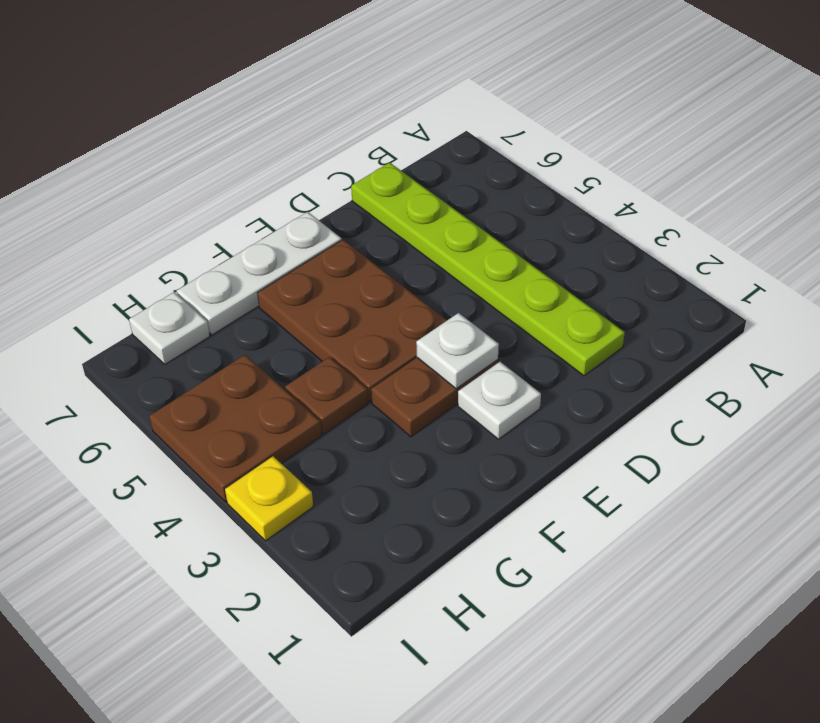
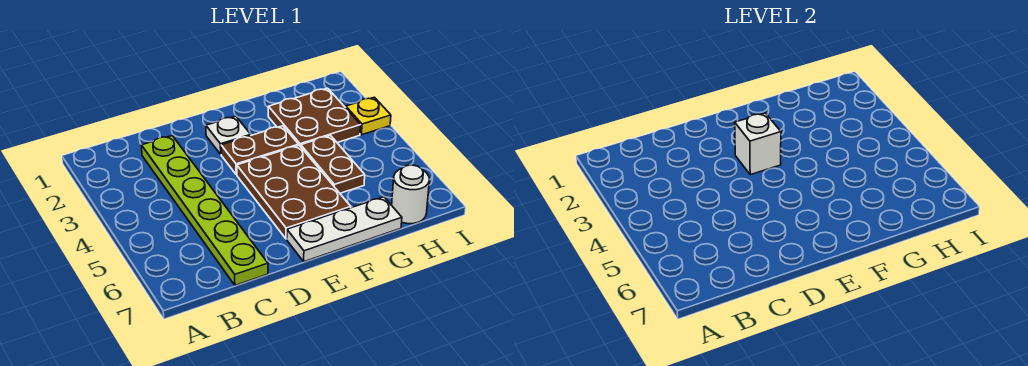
white plate E3 level 2 -> white brick E3 level 2
brown plate G4 level 1 -> brown plate G4:G5 level 1
brown plate H4:I5 level 1 -> brown plate G2:H3 level 1
white plate H7 level 1 -> white round brick H7 level 1

